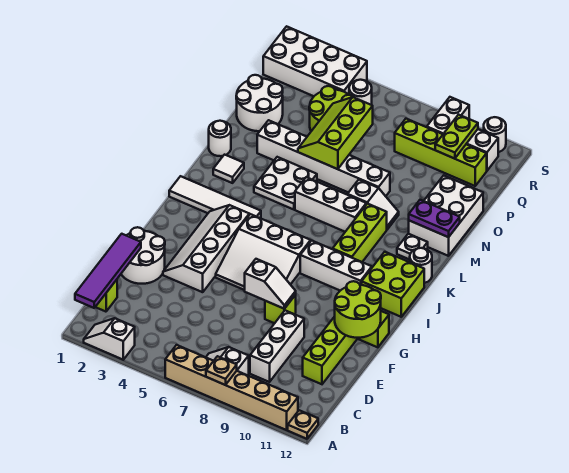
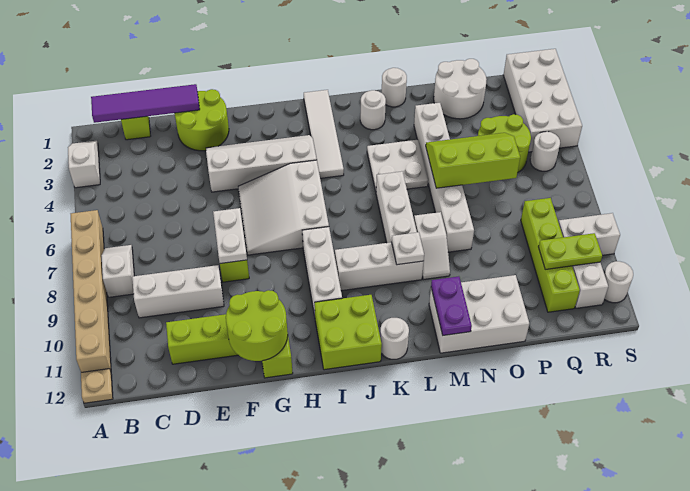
tan plate A8 level 2 -> none
white round brick E1:F2 level 1 -> lime round brick E1:F2 level 1
white slope F7:F8 level 2 top 7 -> white plate F7:F8 level 2
lime brick J9:L9 level 1 -> white brick J9:L9 level 1
white tile L2 level 1 -> white round brick L2 level 1
white plate L11 level 1 -> white plate L9 level 2

